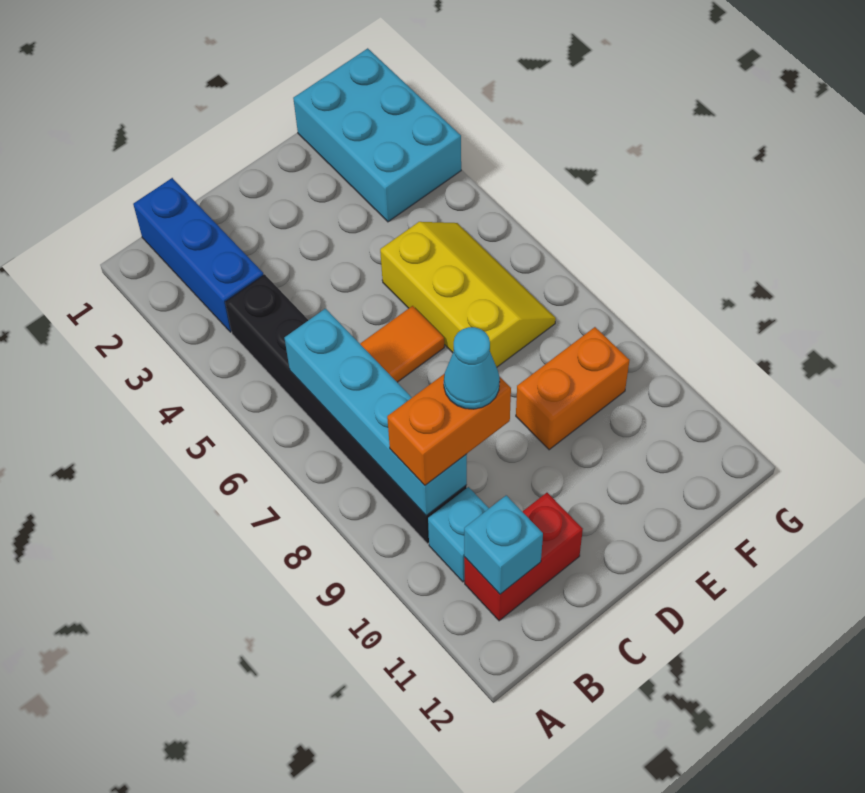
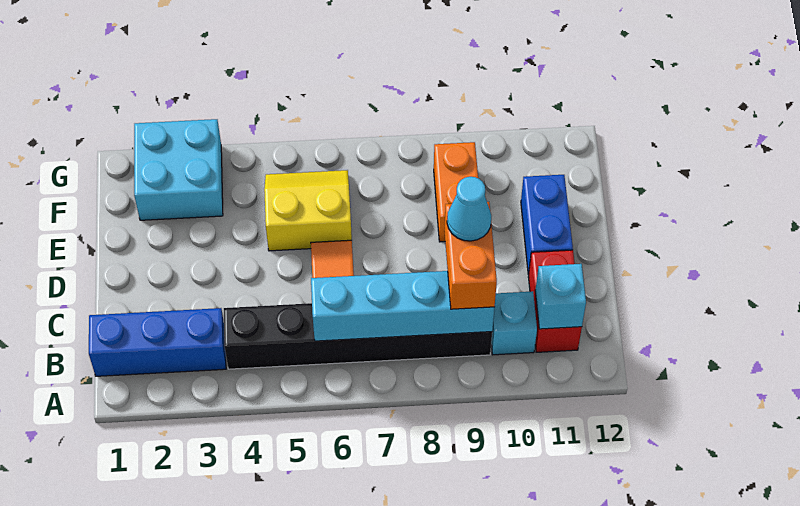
none -> blue brick D11:E11 level 1
yellow slope E5:F7 level 1 top E -> yellow slope E5:F6 level 1 top E
cyan brick F1:G3 level 1 -> cyan brick F2:G3 level 1

